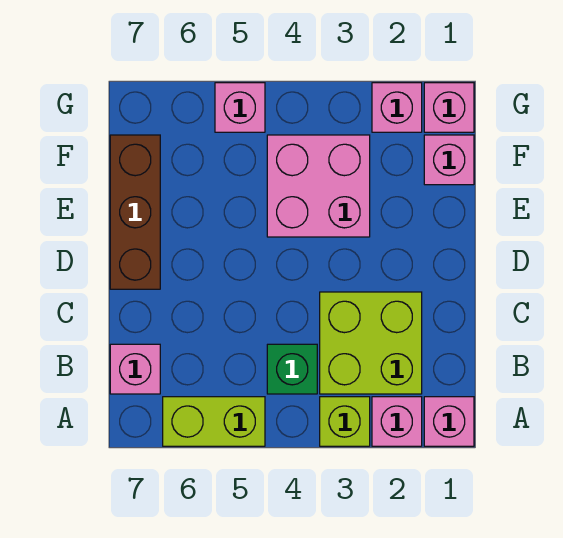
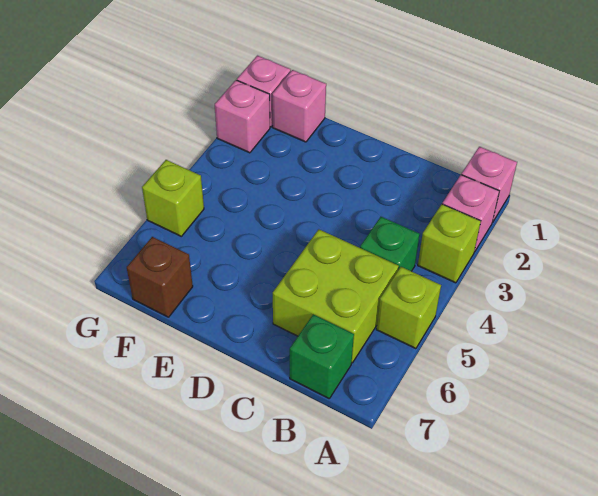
lime brick A5:A6 level 1 -> lime brick A5 level 1
lime brick B2:C3 level 1 -> lime brick B5:C6 level 1
pink brick B7 level 1 -> green brick B7 level 1
brown brick D7:F7 level 1 -> brown brick F7 level 1
pink brick E3:F4 level 1 -> none
pink brick G5 level 1 -> lime brick G5 level 1

